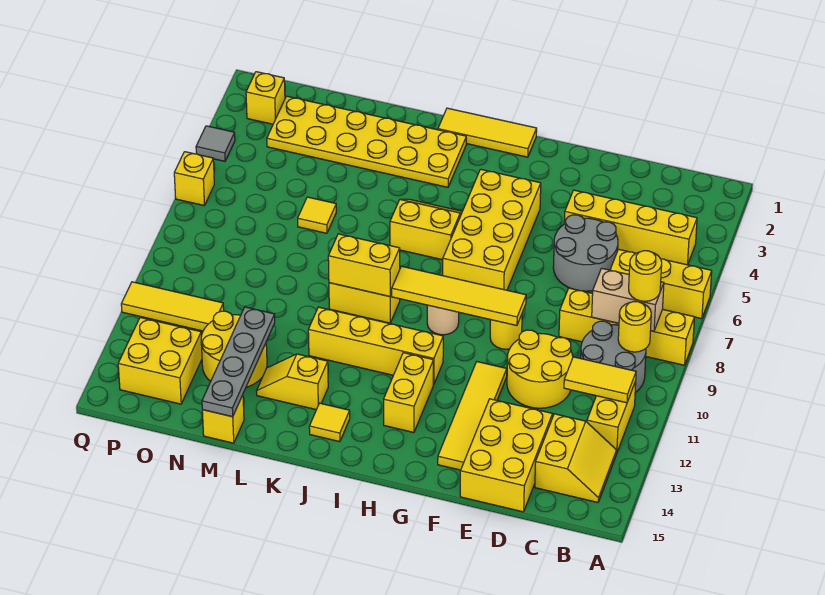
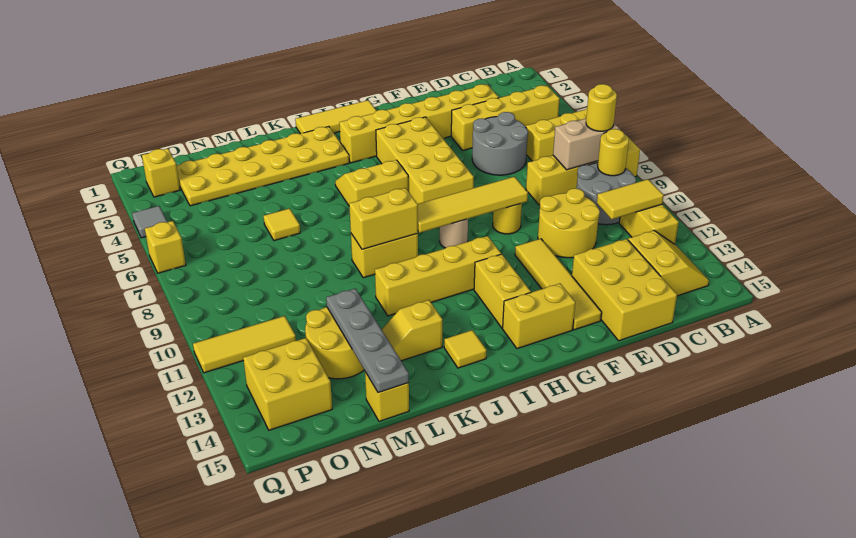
none -> yellow brick D3:I3 level 1
none -> yellow brick G14:H14 level 1

